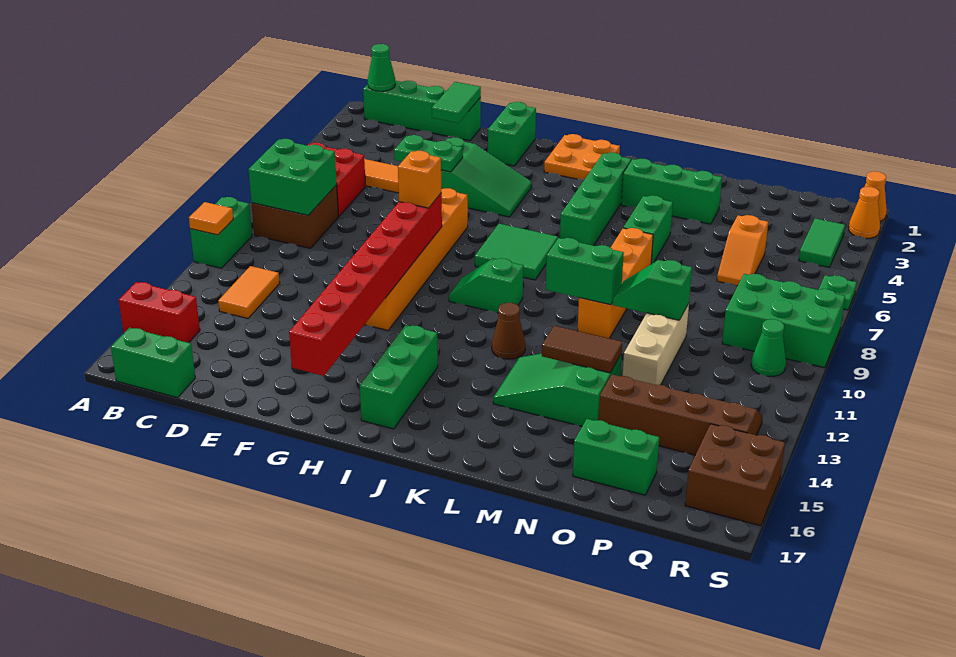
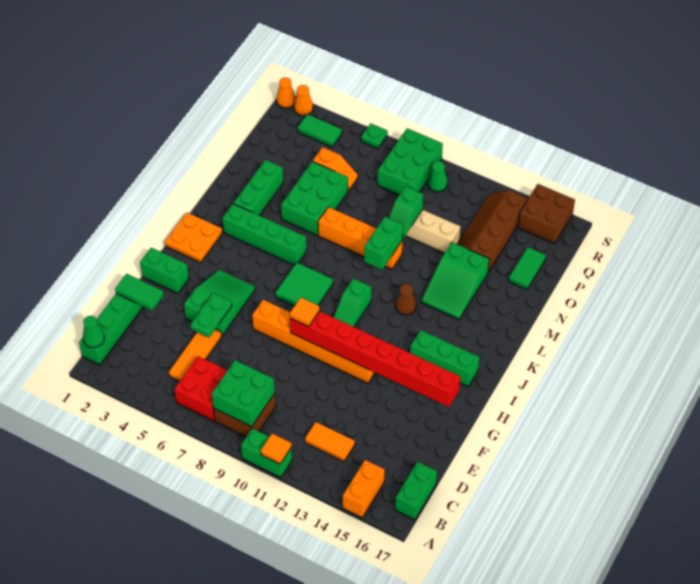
red brick A15:B15 level 1 -> orange brick A15:B15 level 1
orange brick G9 level 3 -> orange tile G9 level 3
green brick M5:M6 level 1 -> green brick M5:O6 level 1
brown tile M13:N13 level 2 -> none
green brick O16:P16 level 1 -> green tile O16:P16 level 1

